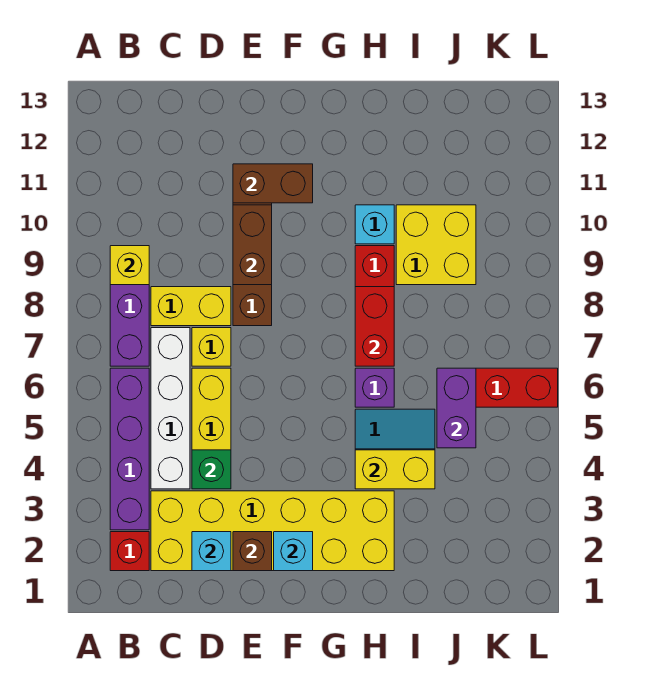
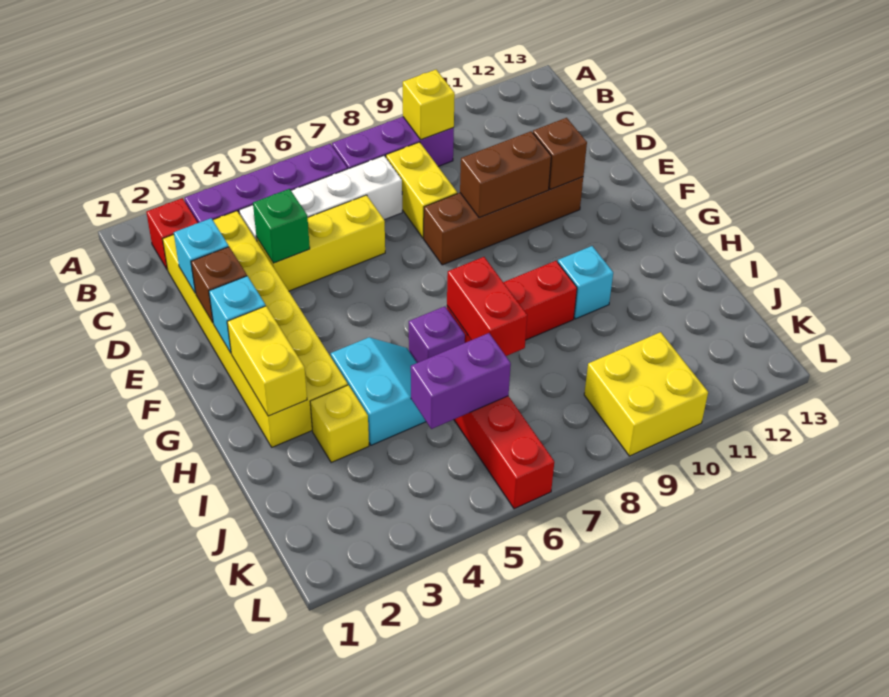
yellow brick D7 level 1 -> yellow brick I3 level 1
brown brick E11:F11 level 2 -> brown brick E11 level 2
yellow brick H4:I4 level 2 -> yellow brick G2:H2 level 2
red brick H7:H8 level 2 -> red brick H7:I7 level 2
yellow brick I9:J10 level 1 -> yellow brick K9:L10 level 1

